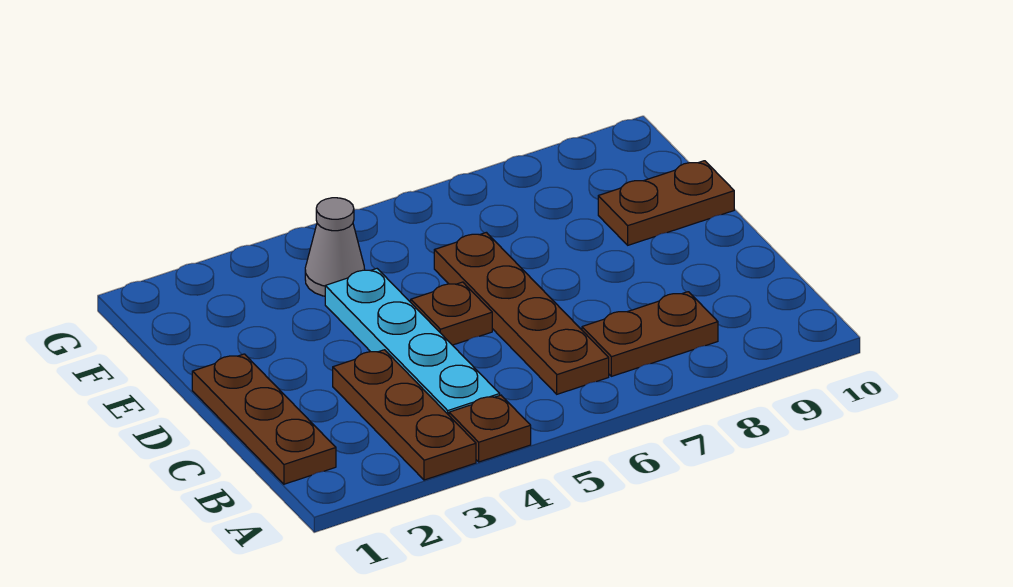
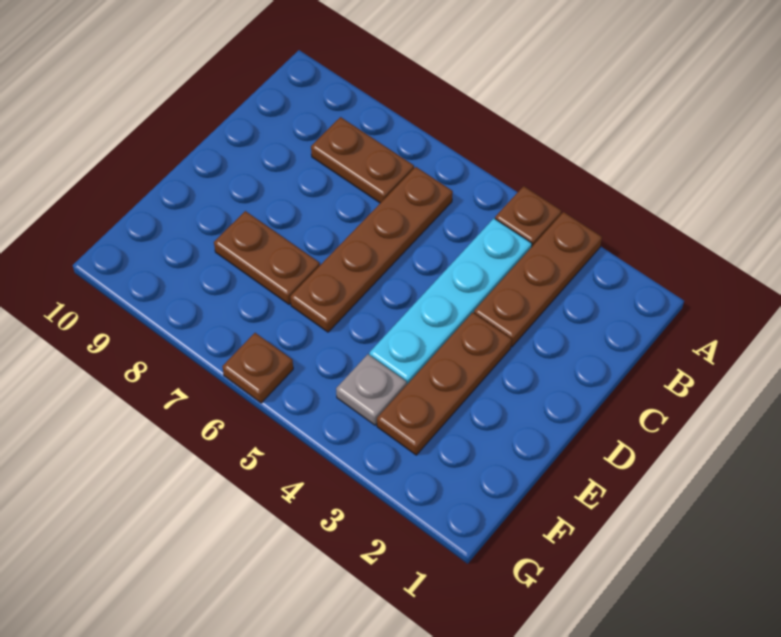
brown plate B1:D1 level 1 -> brown plate D3:F3 level 1
brown plate D5 level 1 -> brown plate G6 level 1
brown plate E9:E10 level 1 -> brown plate E7:E8 level 1
grey cone F4 level 1 -> grey plate F4 level 1

